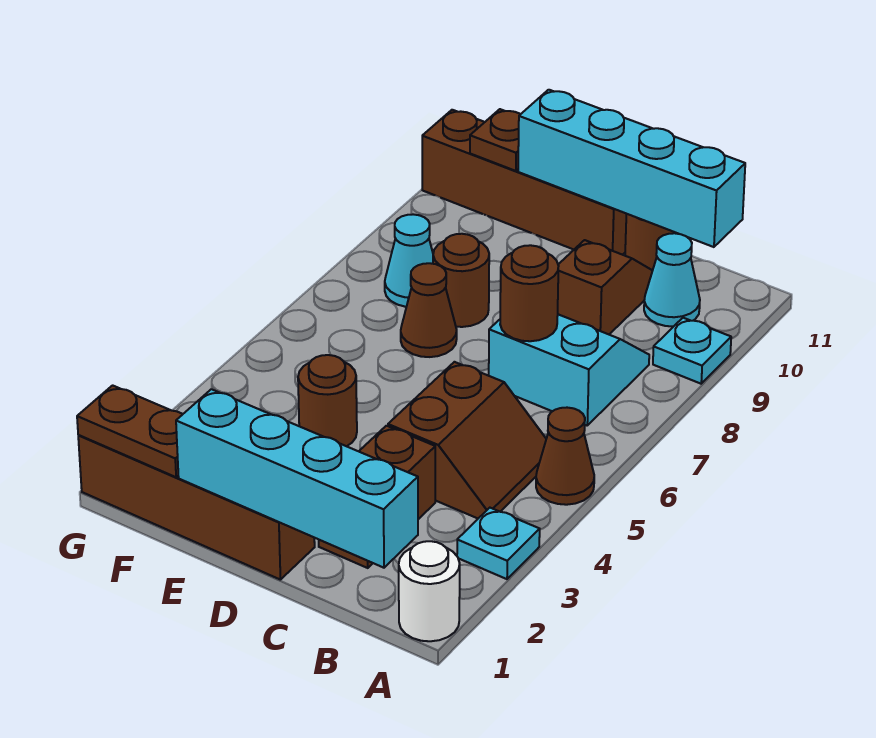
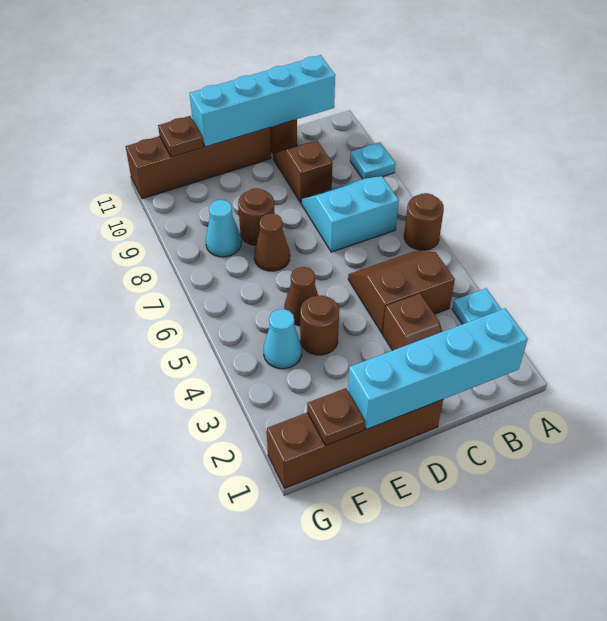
white round brick A1 level 1 -> none
brown cone A5 level 1 -> brown cone E5 level 1
brown slope B4:C5 level 1 top C -> brown slope B4:C5 level 1 top 4
cyan cone B10 level 1 -> cyan cone F4 level 1
brown round brick C7 level 2 -> brown round brick A6 level 1
brown plate F1:G1 level 2 -> brown plate F1 level 2

